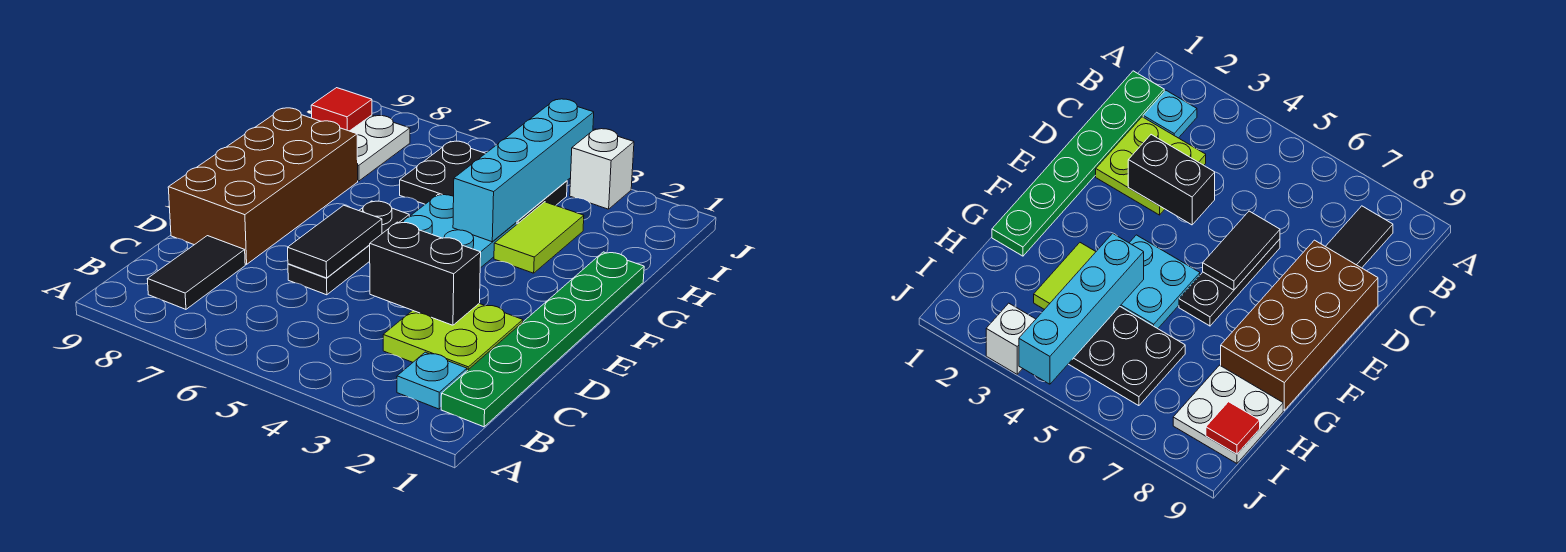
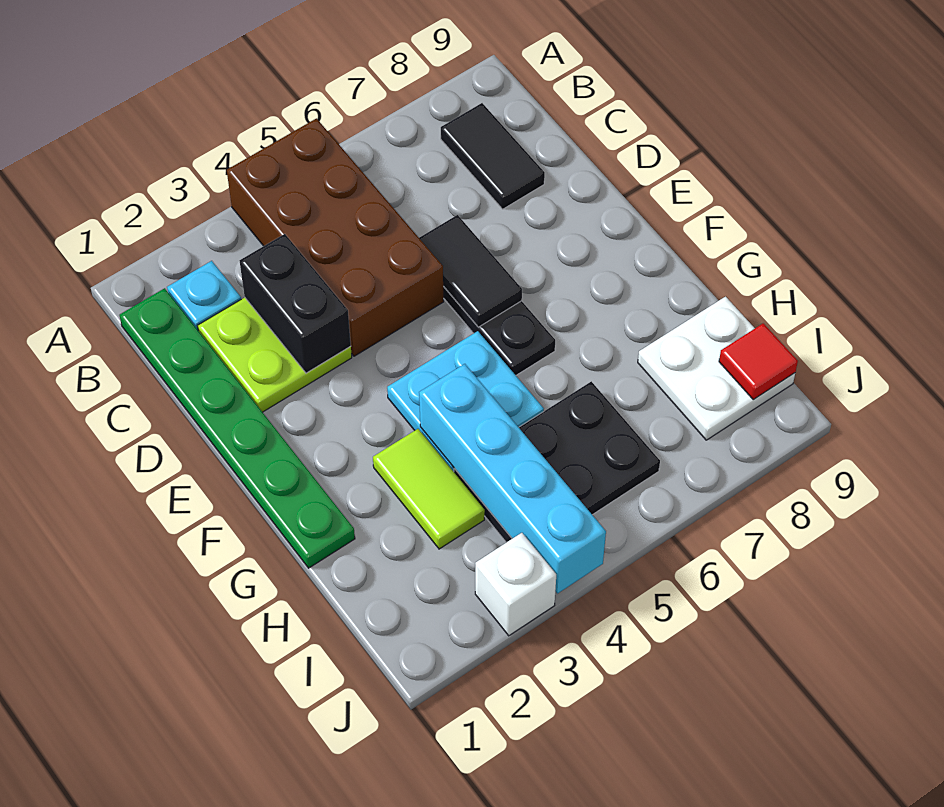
black brick D3:D4 level 2 -> black brick C3:D3 level 2
brown brick D8:G9 level 1 -> brown brick A4:D5 level 1

